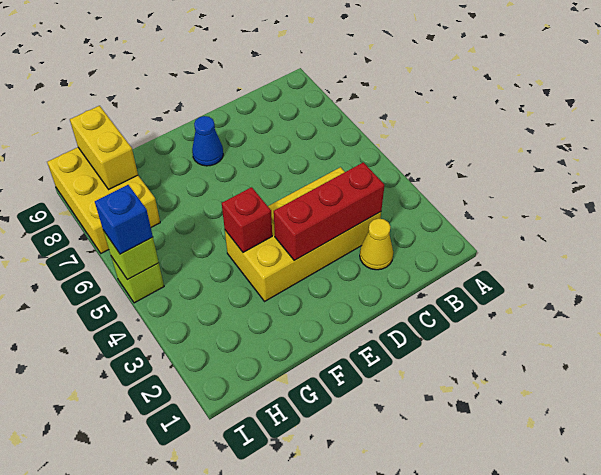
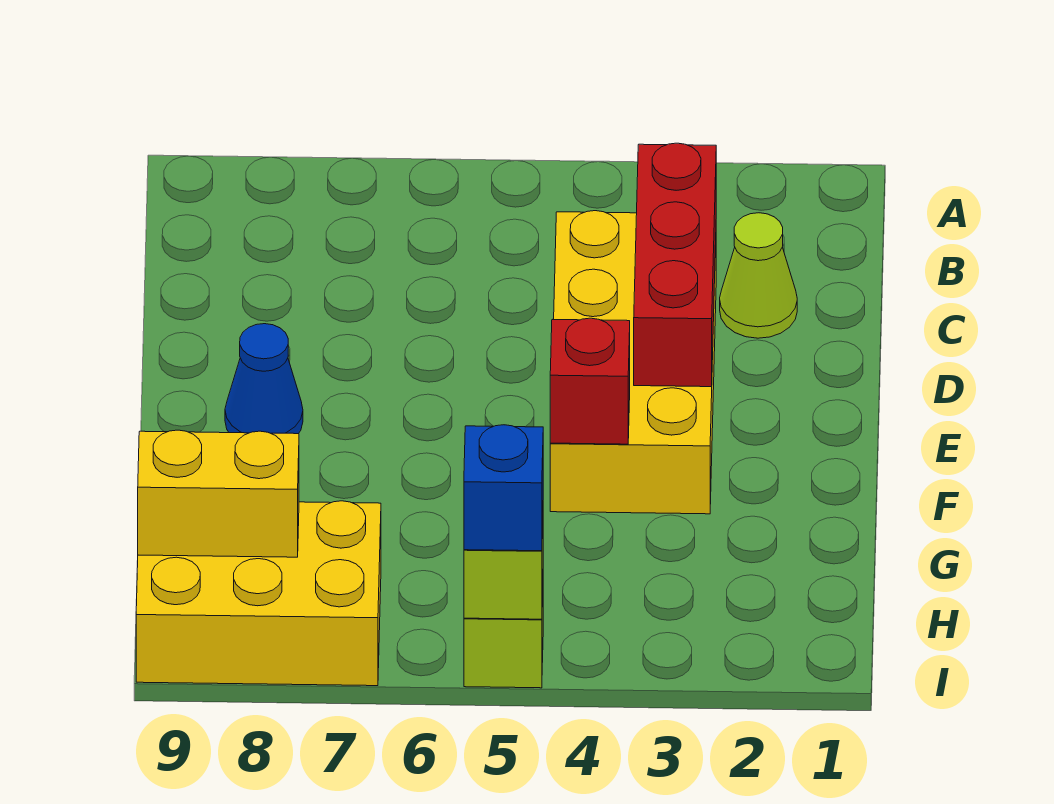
yellow cone C2 level 1 -> lime cone C2 level 1

